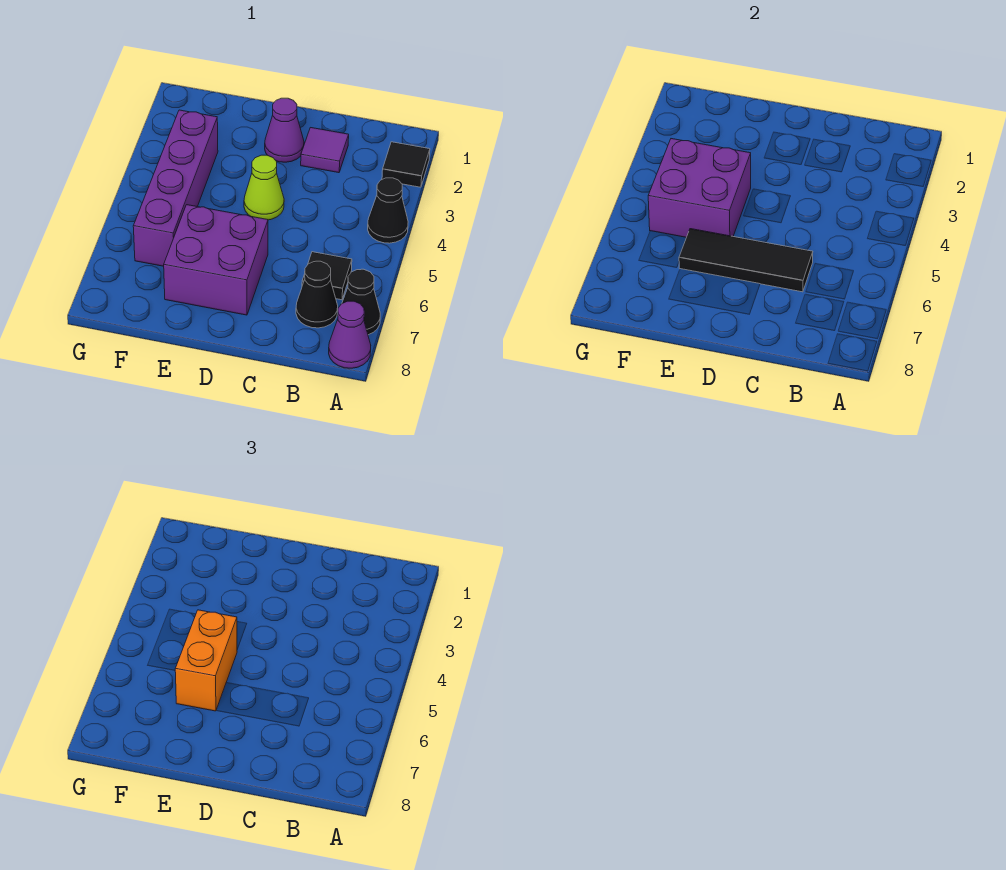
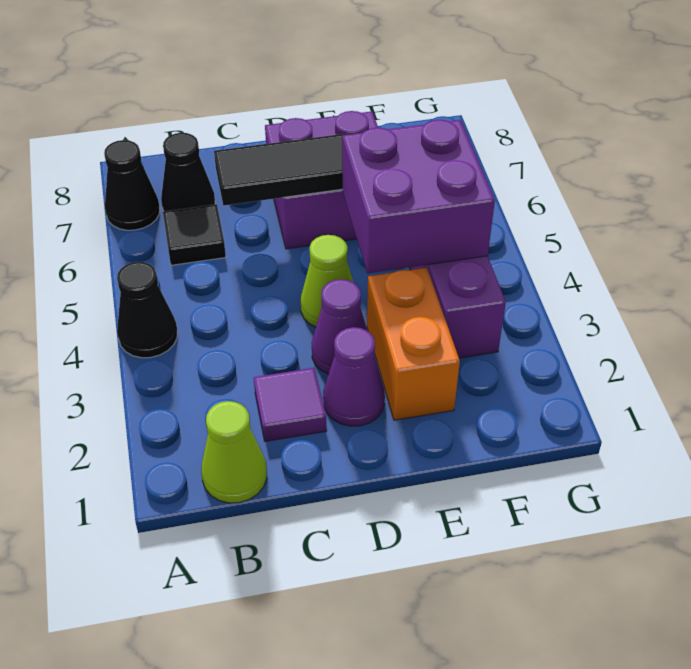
black tile A2 level 1 -> none
purple cone A8 level 1 -> purple cone D3 level 1
none -> lime cone B1 level 1
orange brick E5:E6 level 3 -> orange brick E2:E3 level 1

